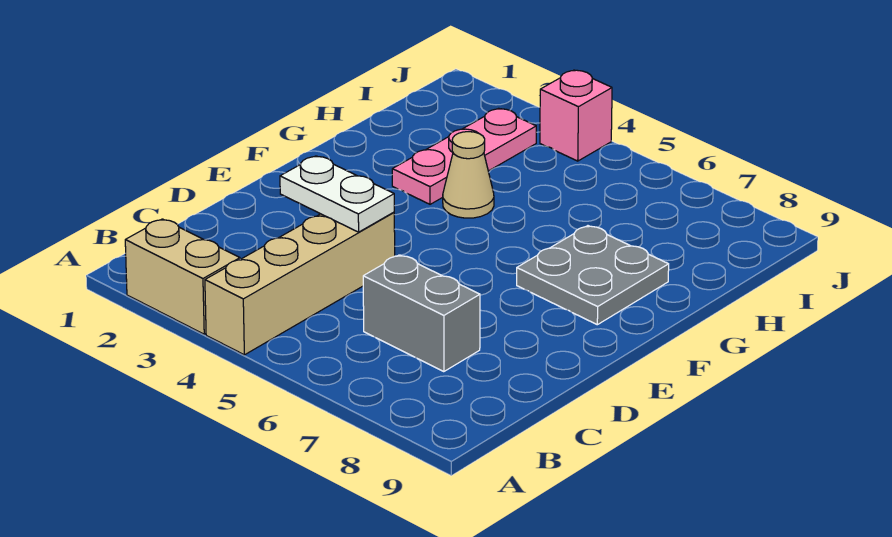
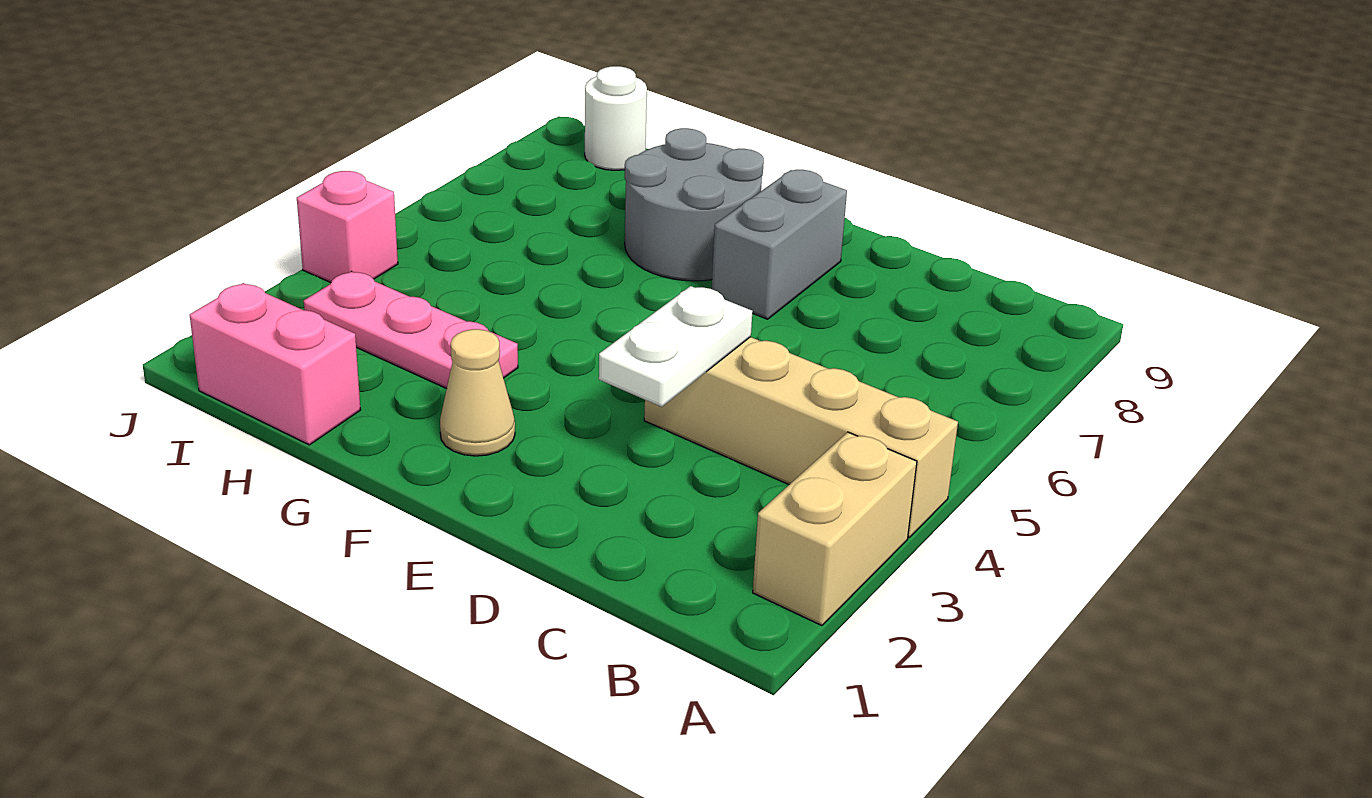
grey brick C6:C7 level 1 -> grey brick E7:E8 level 1
grey plate F7:G8 level 1 -> grey round brick F7:G8 level 1
tan cone G4 level 1 -> tan cone F2 level 1
none -> pink brick H1:I1 level 1
none -> white round brick I9 level 1

